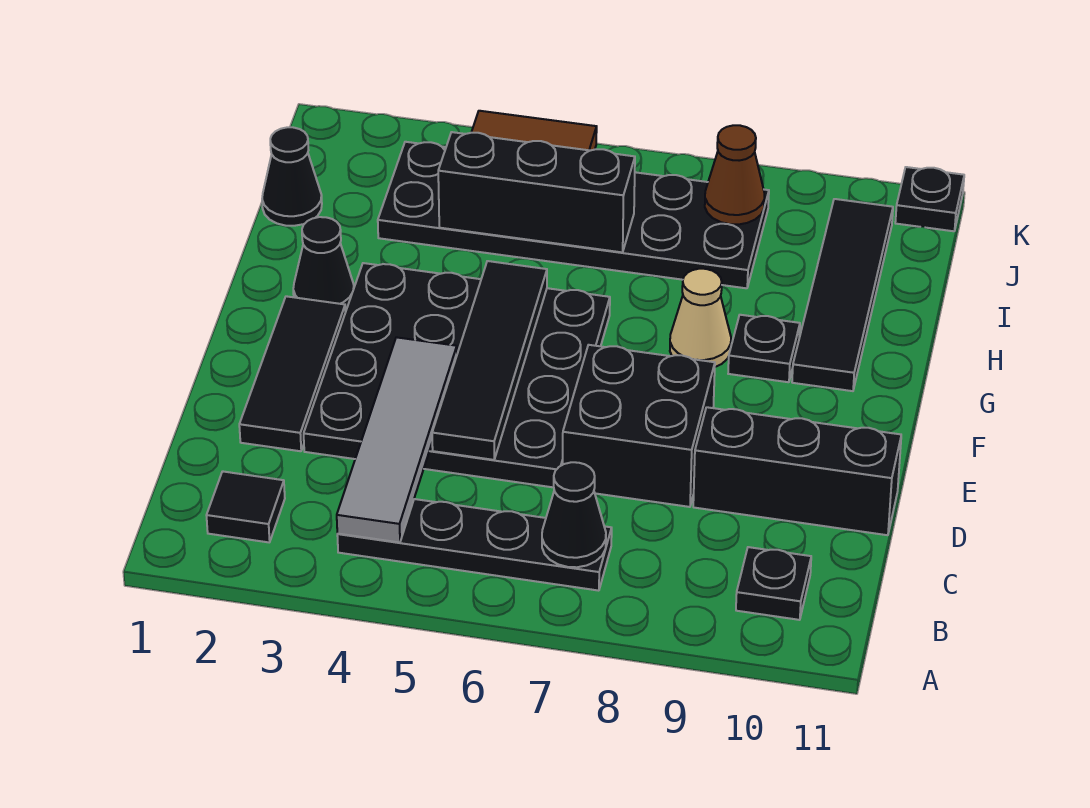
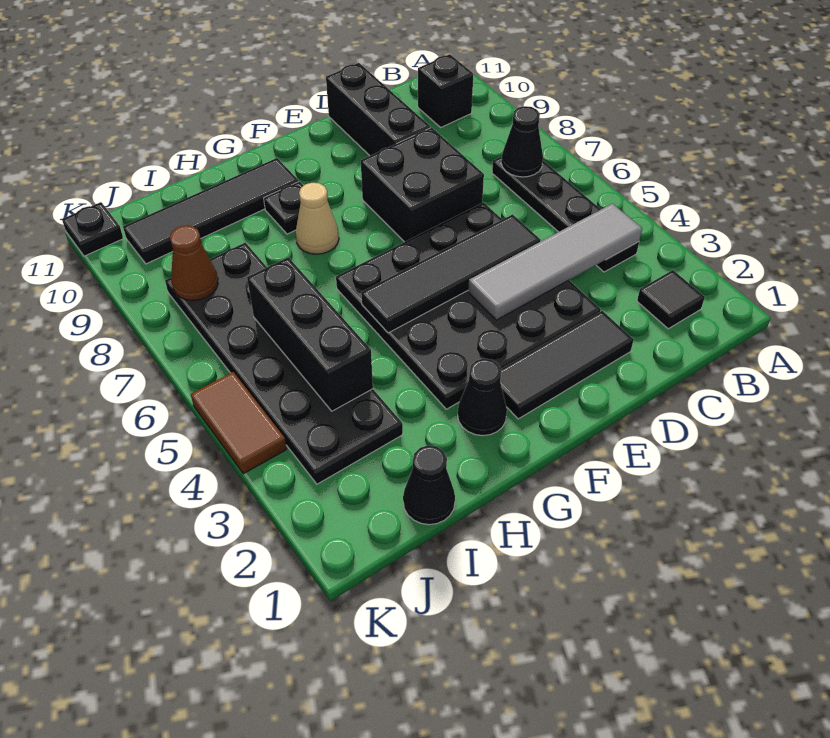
black plate B10 level 1 -> black brick B10 level 1

